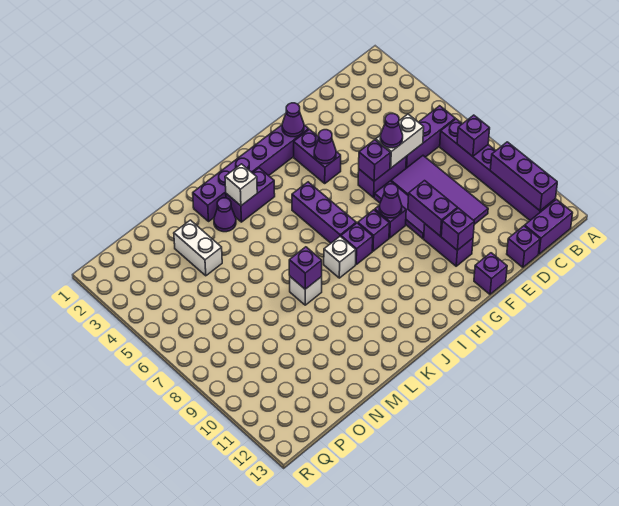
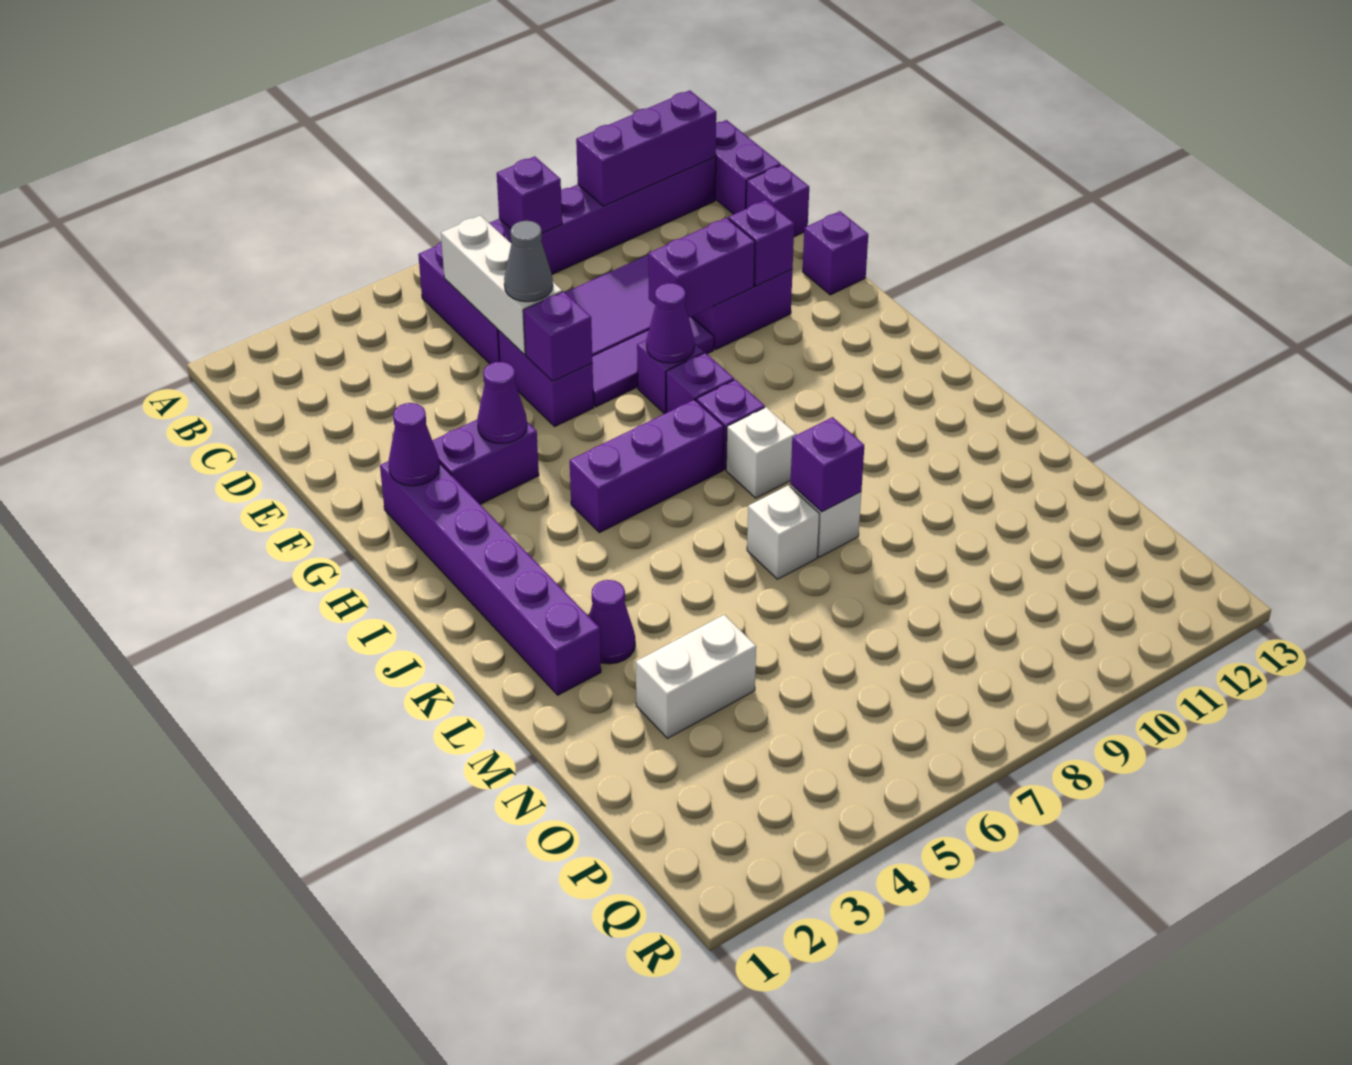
white brick D6:E6 level 2 -> white brick C6:E6 level 2
purple cone E6 level 3 -> grey cone E6 level 3
purple brick J3:K3 level 1 -> none
white brick K3 level 2 -> white brick L7 level 1

